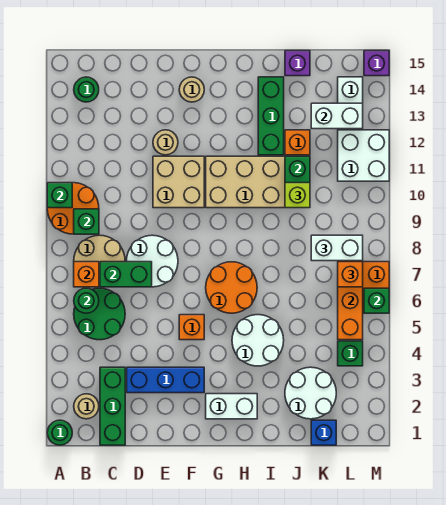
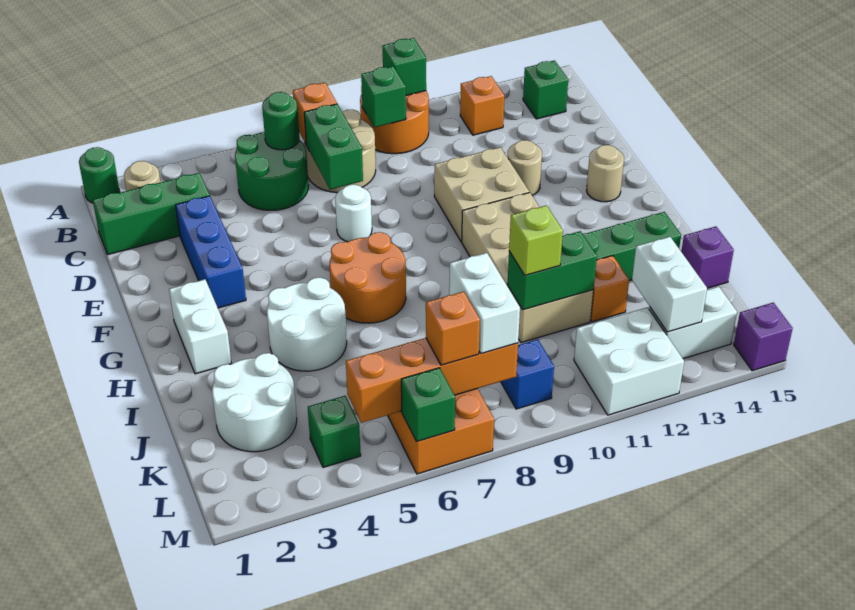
green round brick B14 level 1 -> green brick B14 level 1
white round brick D7:E8 level 1 -> white round brick E7 level 1
orange brick F5 level 1 -> orange brick B12 level 1
blue brick K1 level 1 -> blue brick L9 level 1

